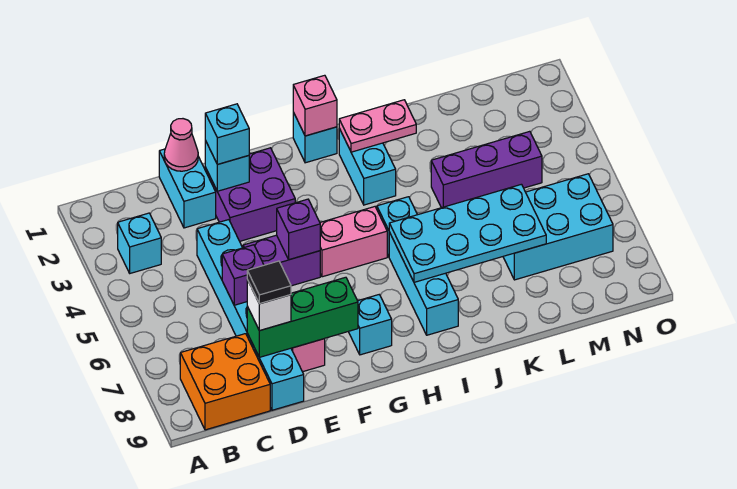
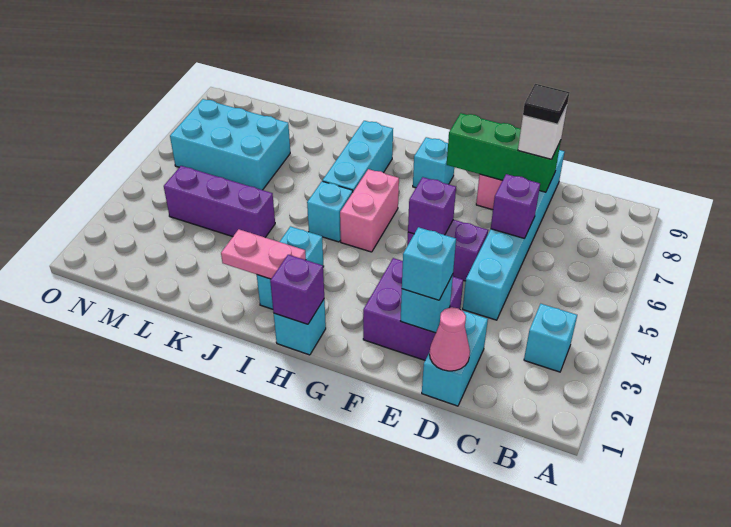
orange brick B8:C9 level 1 -> none
pink brick G5:H5 level 1 -> pink brick H5:H6 level 1
pink brick H1 level 2 -> purple brick H1 level 2
cyan plate I6:L7 level 2 -> none

